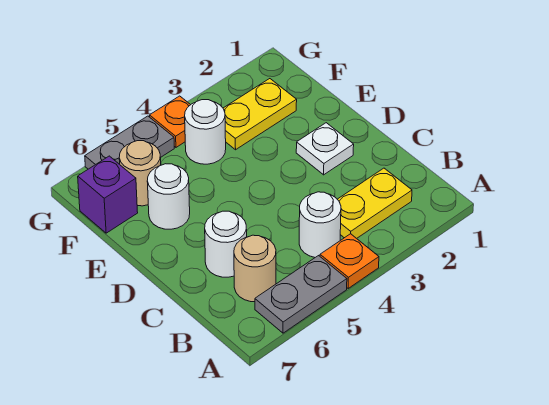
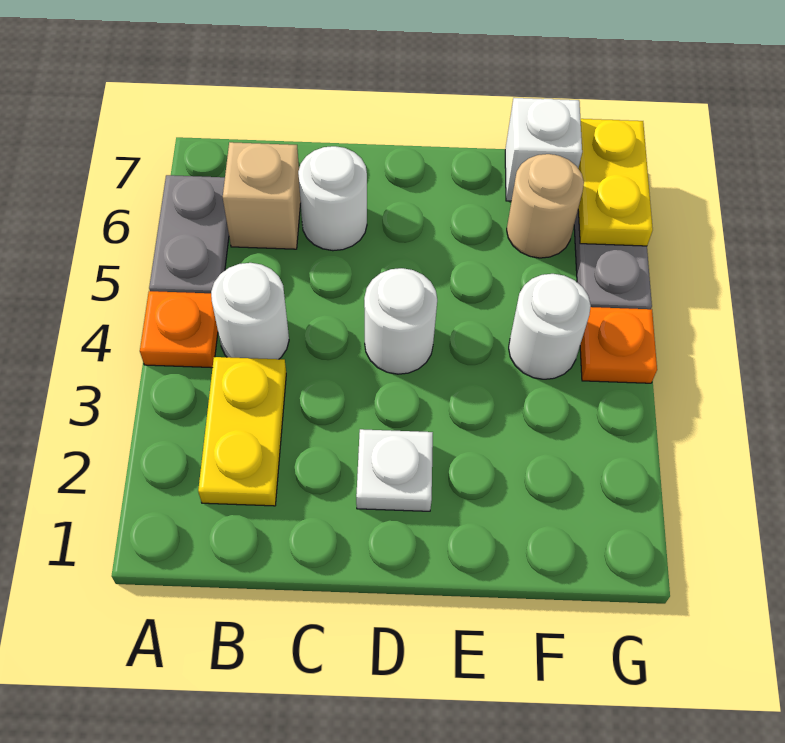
tan round brick B6 level 1 -> tan brick B6 level 1
white round brick E6 level 1 -> white round brick D4 level 1
yellow plate F2:F3 level 1 -> yellow plate G6:G7 level 2
purple brick F7 level 1 -> white brick F7 level 1

